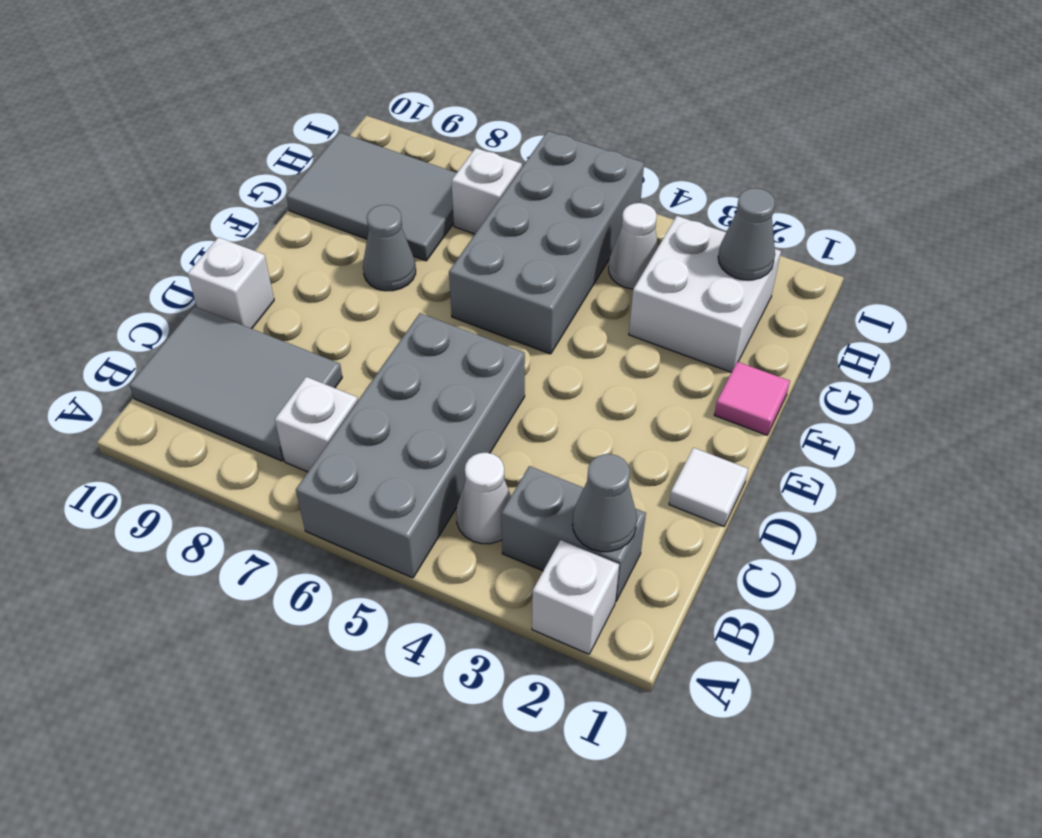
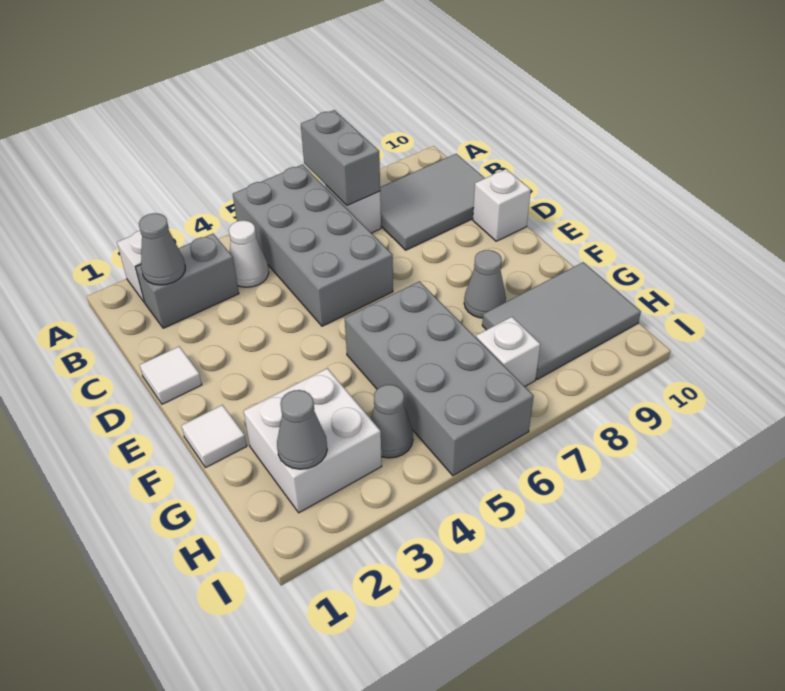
none -> grey brick A7:B7 level 2
pink tile F1 level 1 -> white tile F1 level 1
white cone H4 level 1 -> grey cone H4 level 1

